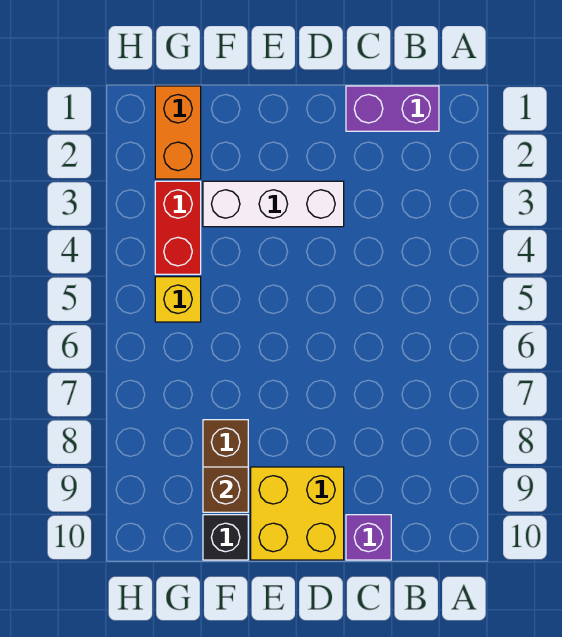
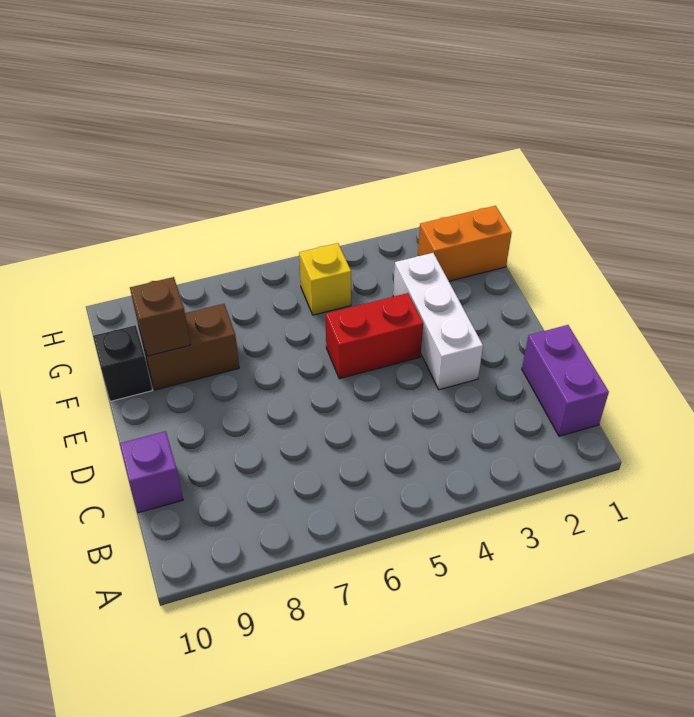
yellow brick D9:E10 level 1 -> none
red brick G3:G4 level 1 -> red brick E4:E5 level 1

